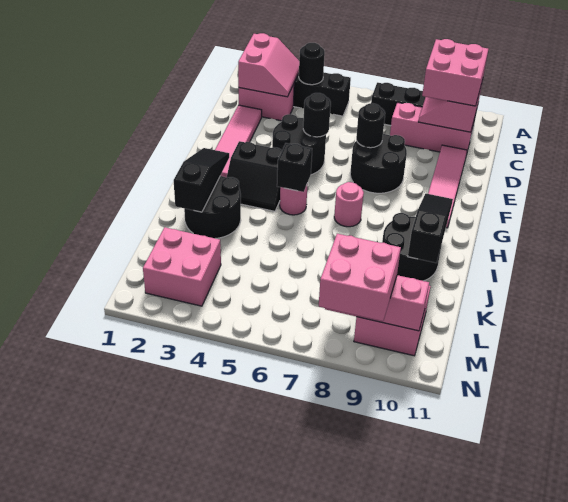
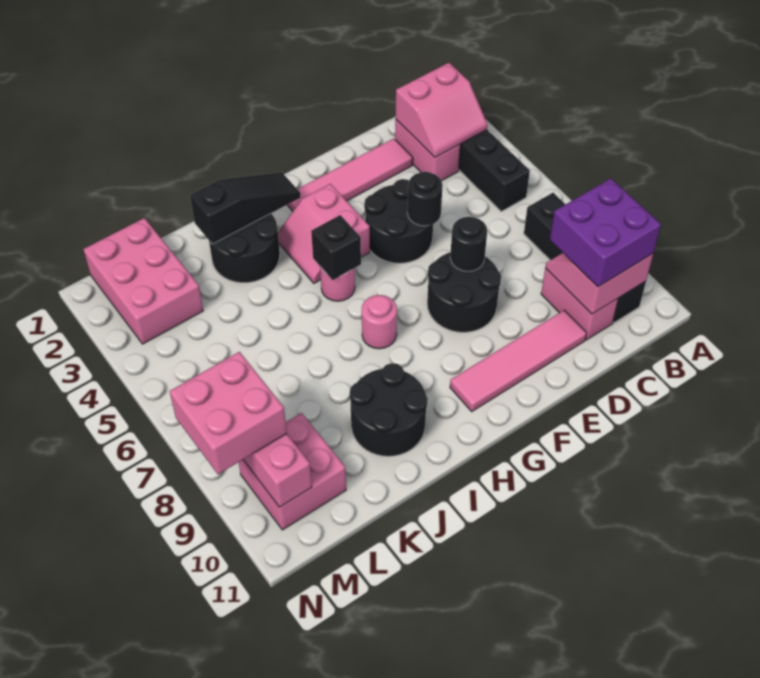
black round brick B4 level 2 -> none
pink brick B9:C10 level 3 -> purple brick B9:C10 level 3
pink brick C8:C10 level 1 -> pink brick C9:C10 level 1
black slope G3:H4 level 1 top G -> pink slope G3:H4 level 1 top G
black slope H10:J10 level 2 top J -> none
pink brick L2:M3 level 1 -> pink brick L1:M3 level 1

